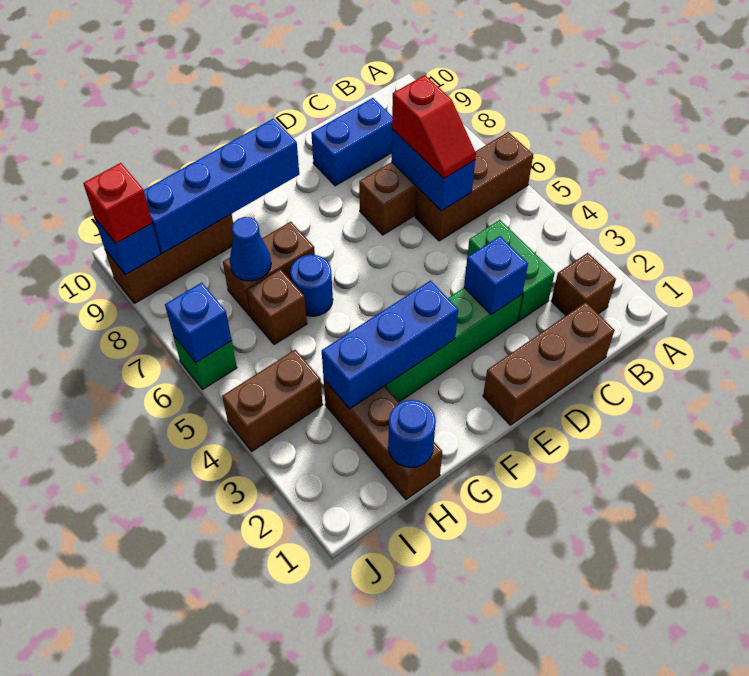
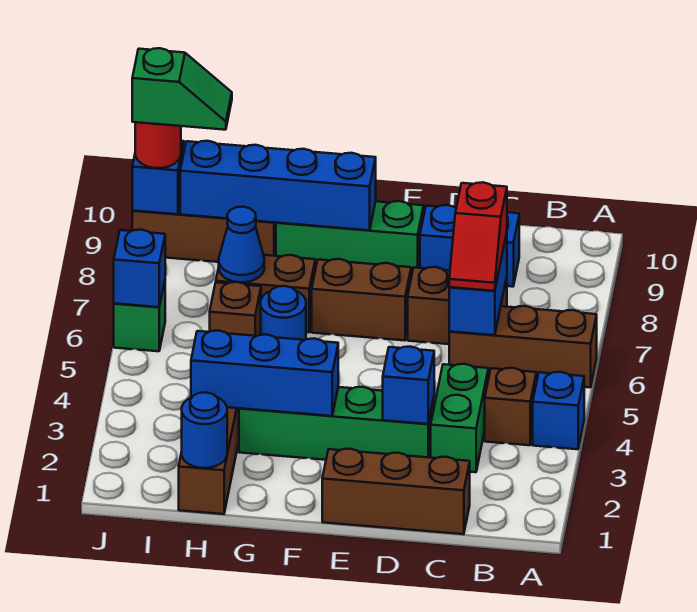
none -> blue brick A4 level 1
brown brick B2 level 1 -> brown brick B4 level 1
none -> green brick E9:G9 level 1
brown brick I4:J4 level 1 -> brown brick E7:F7 level 1
none -> green slope I9:J9 level 4 top J
red brick J9 level 3 -> red round brick J9 level 3

